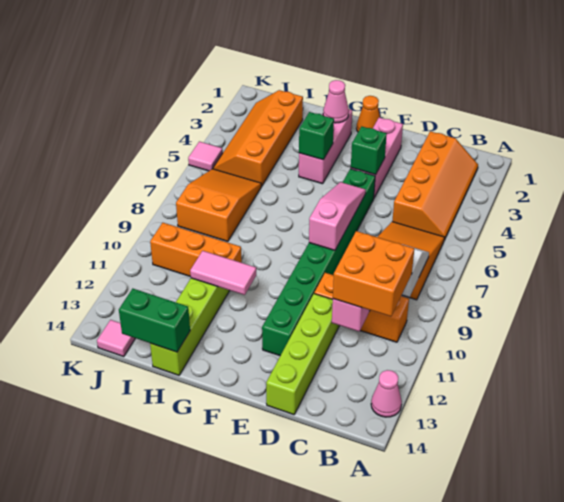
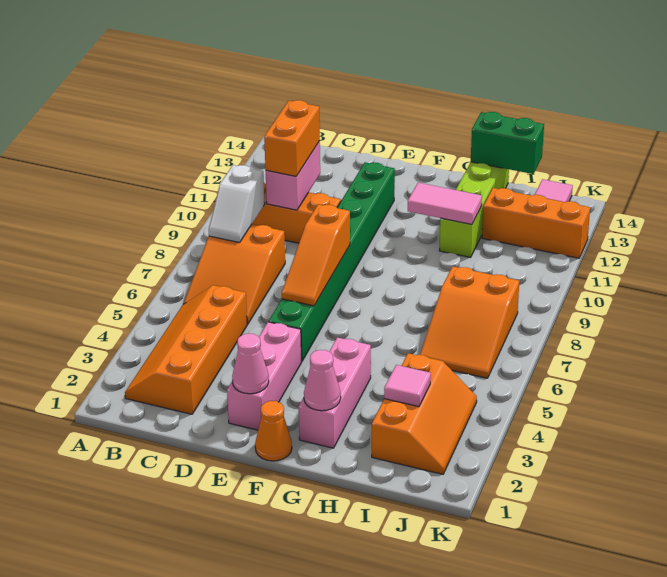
pink cone A13 level 1 -> pink cone E2 level 2
orange brick B10:C11 level 3 -> orange brick C10:C11 level 3
lime brick D11:D14 level 1 -> none
green brick E4 level 2 -> none
pink slope E6:E8 level 2 top 8 -> orange slope E6:E8 level 2 top 8
green brick G4 level 2 -> none
orange brick H10:J10 level 1 -> orange brick I12:K12 level 1
orange slope I2:J5 level 1 top I -> orange slope I2:J4 level 1 top I
pink tile K5 level 1 -> pink tile I3 level 2

